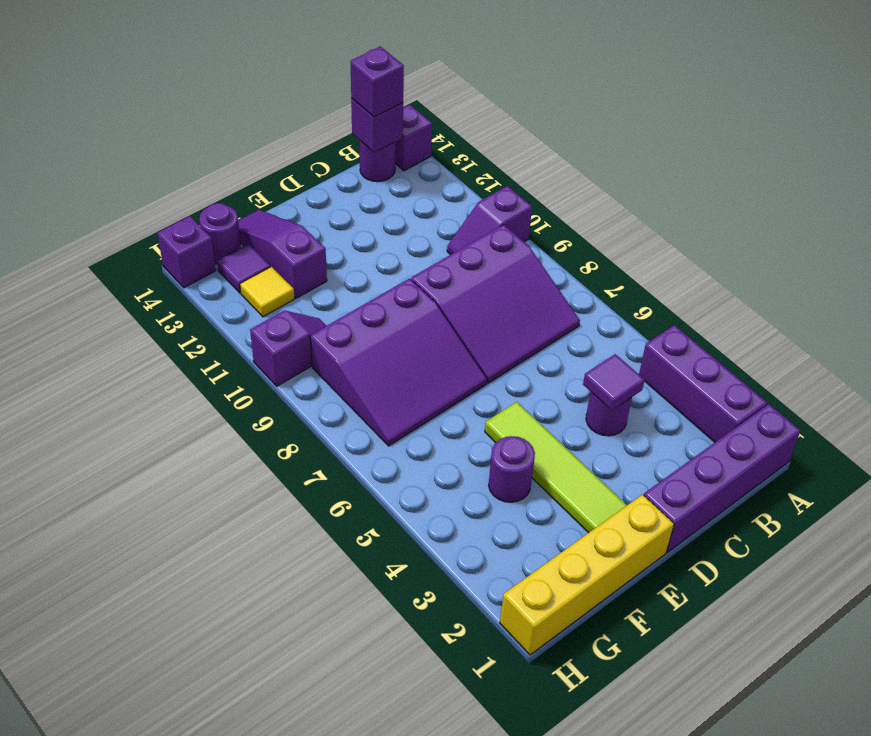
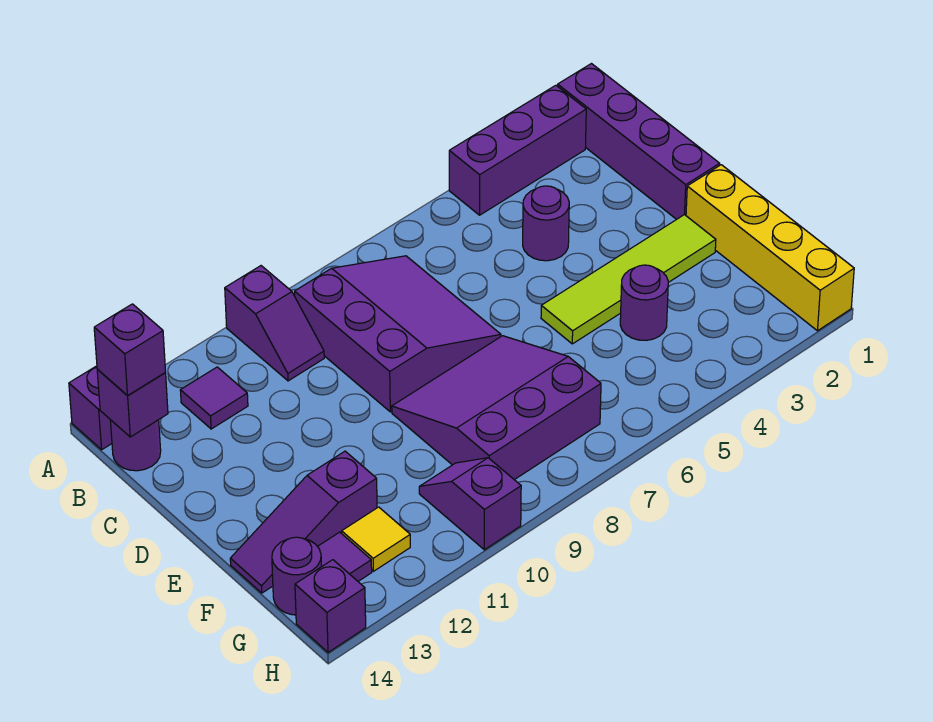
purple tile C4 level 2 -> purple tile B12 level 1
purple slope E7:G9 level 1 top 9 -> purple slope E7:G9 level 1 top G

